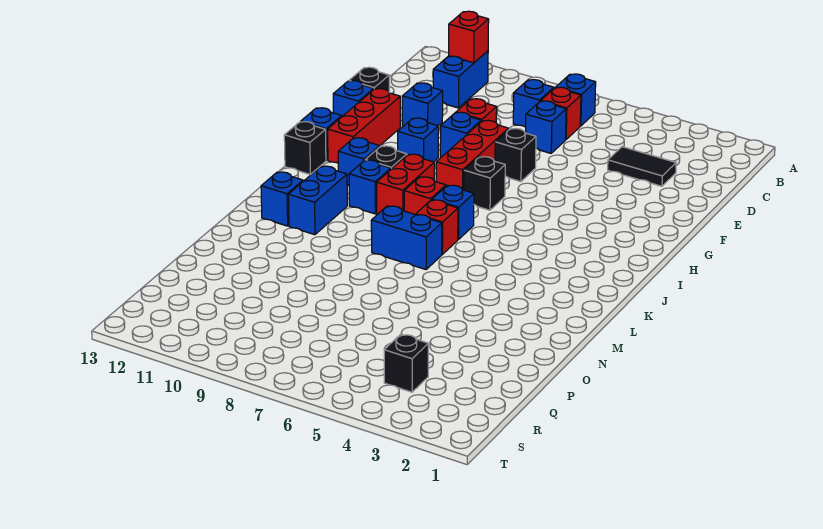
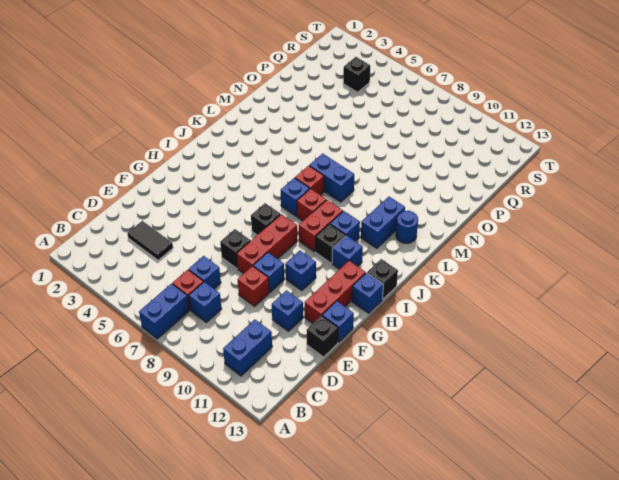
blue brick B7 level 1 -> blue brick A7:B7 level 1
red brick B11 level 2 -> none
blue brick L12 level 1 -> blue round brick L12 level 1

